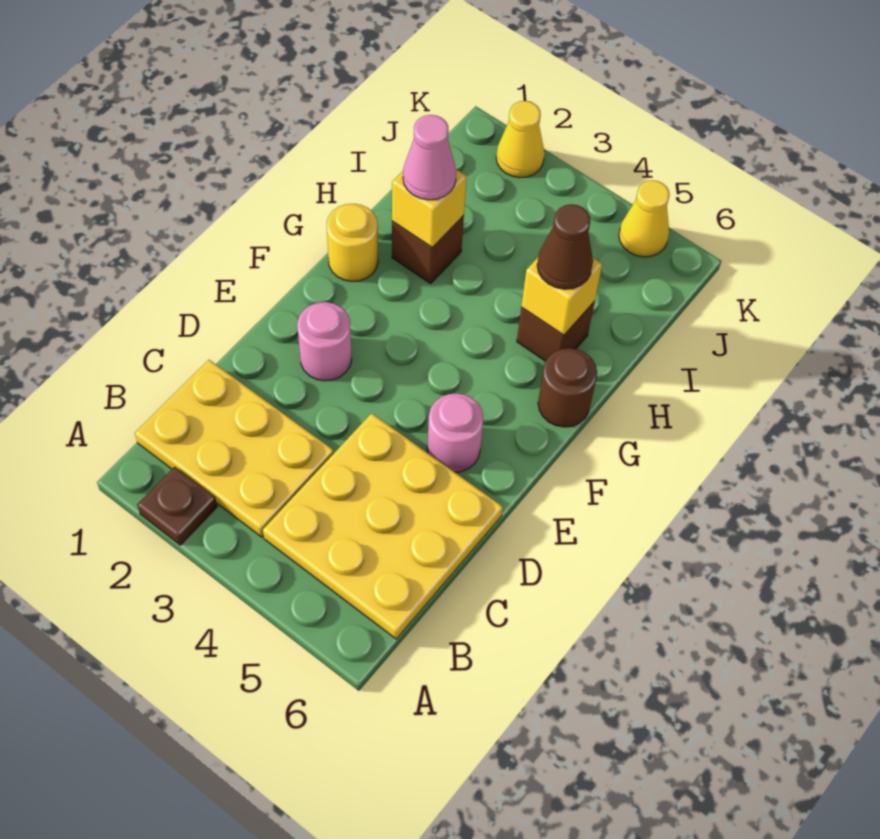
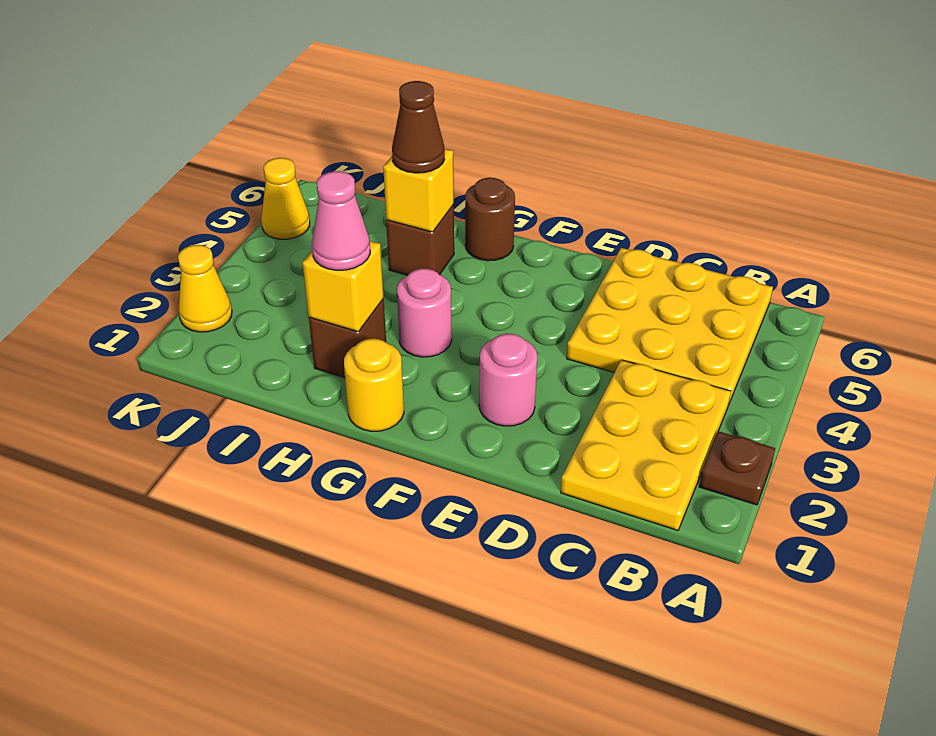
pink round brick E5 level 1 -> pink round brick G3 level 1

